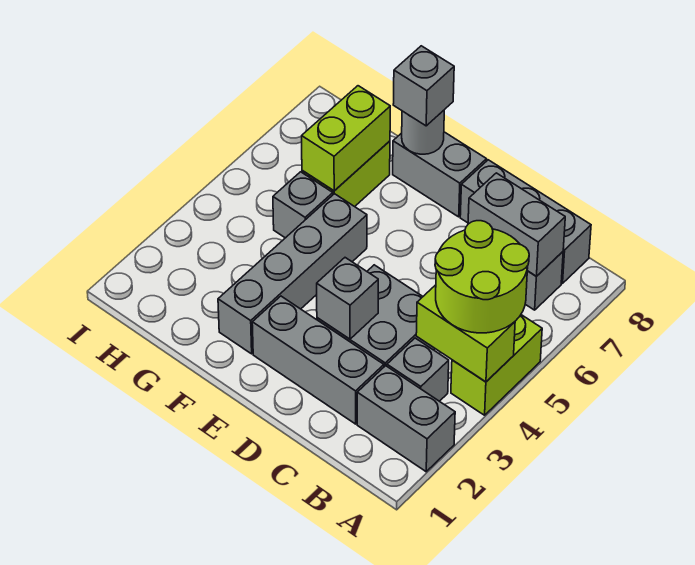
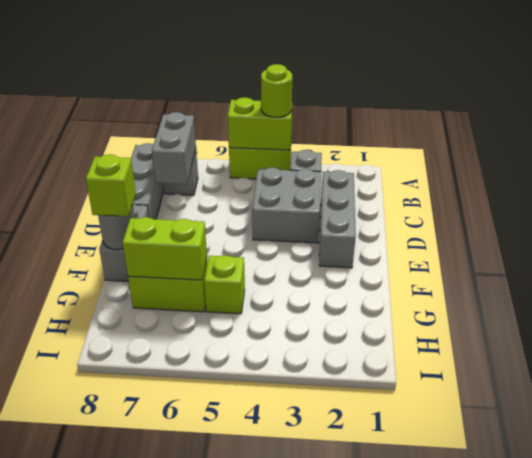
grey brick A2:B2 level 1 -> none
lime brick A4:B4 level 2 -> lime brick A4:A5 level 2
lime round brick A4:B5 level 3 -> lime round brick A4 level 3
grey brick D3 level 2 -> none
grey brick F2:F5 level 1 -> none
grey brick F8 level 3 -> lime brick F8 level 3
grey brick G5 level 1 -> lime brick G5 level 1

